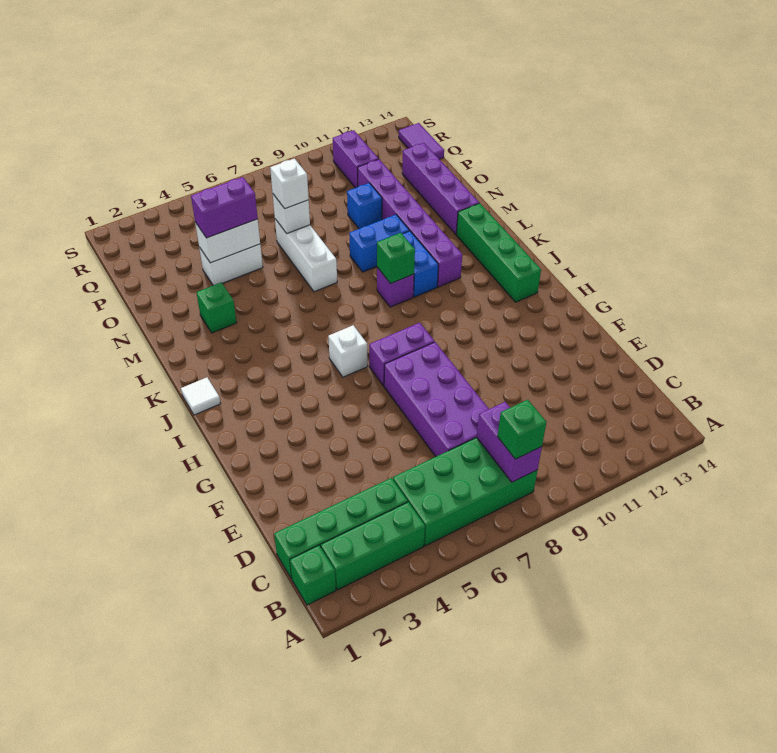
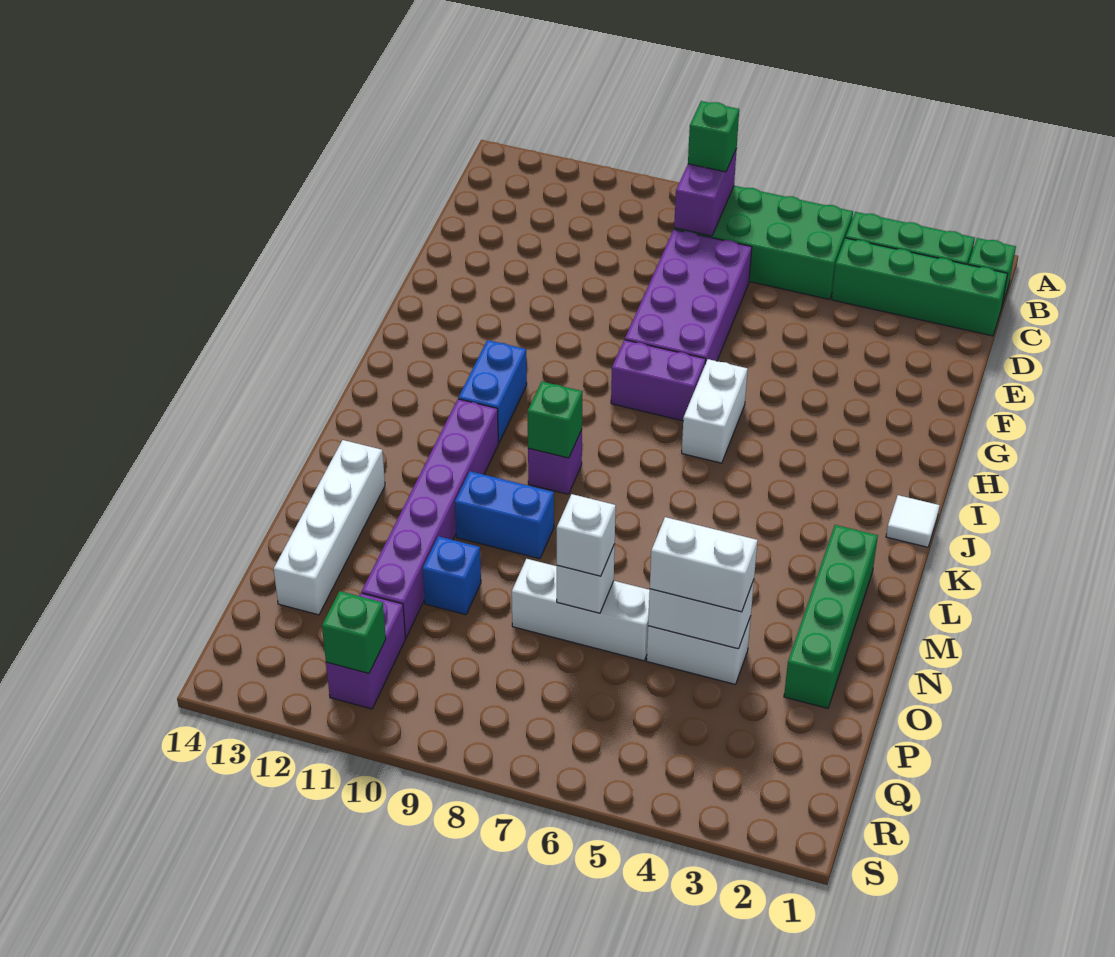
white brick I6 level 1 -> white brick H6:I6 level 1
green brick I13:L13 level 1 -> green brick L2:O2 level 1
blue brick K10:L10 level 1 -> blue brick I11:J11 level 1
green brick M3 level 1 -> green brick R11 level 2
white brick M7:O7 level 1 -> white brick O6:O8 level 1
purple brick M13:P13 level 1 -> white brick M13:P13 level 1
purple brick O4:O5 level 3 -> white brick O4:O5 level 3
purple tile Q14:R14 level 1 -> none

